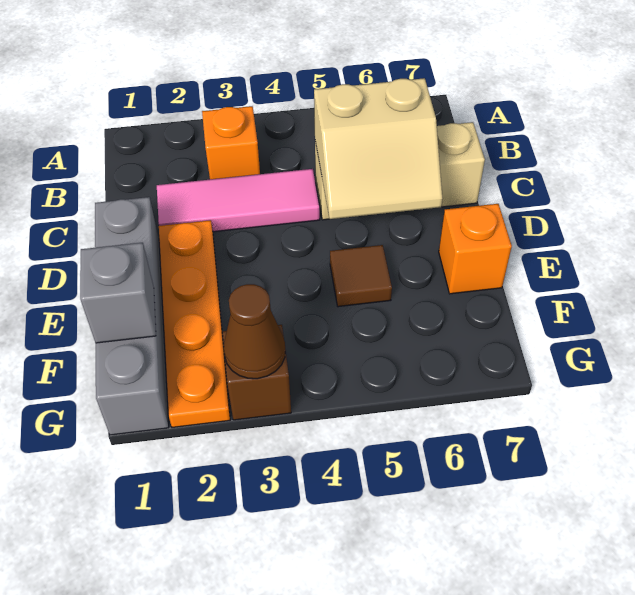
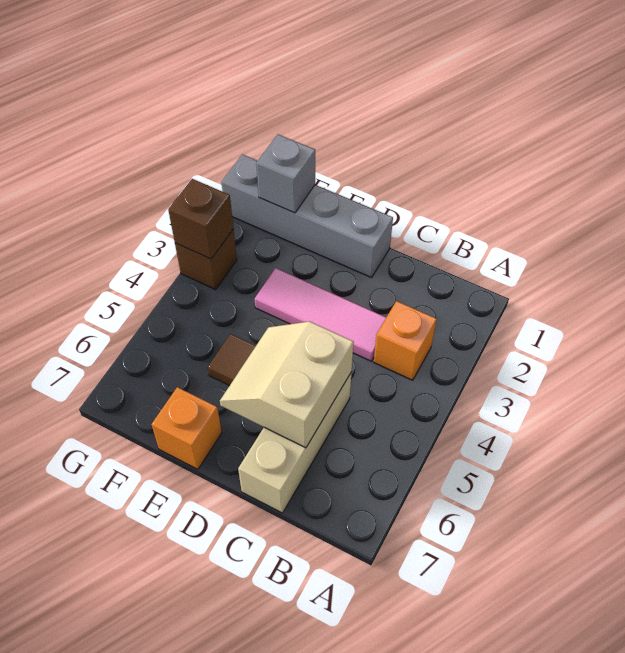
pink tile C2:C4 level 1 -> pink tile C3:E3 level 1
orange plate D2:G2 level 1 -> none
brown cone G3 level 2 -> brown brick G3 level 2

